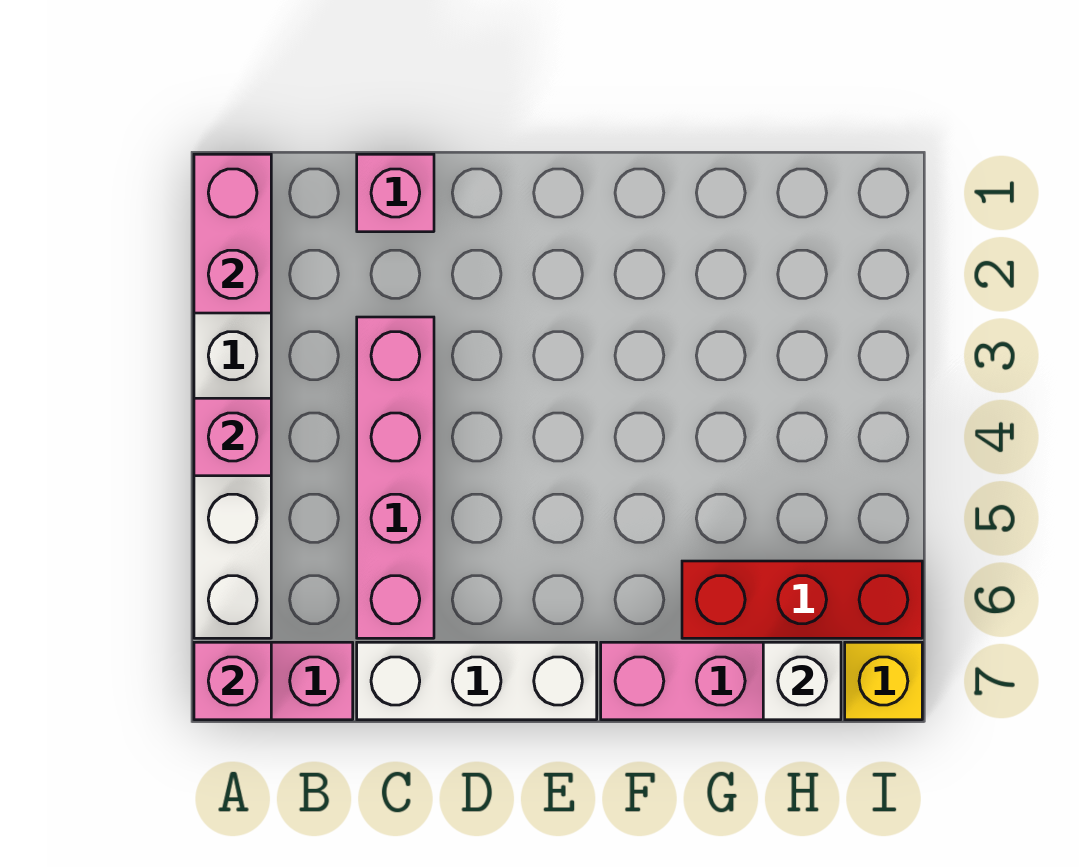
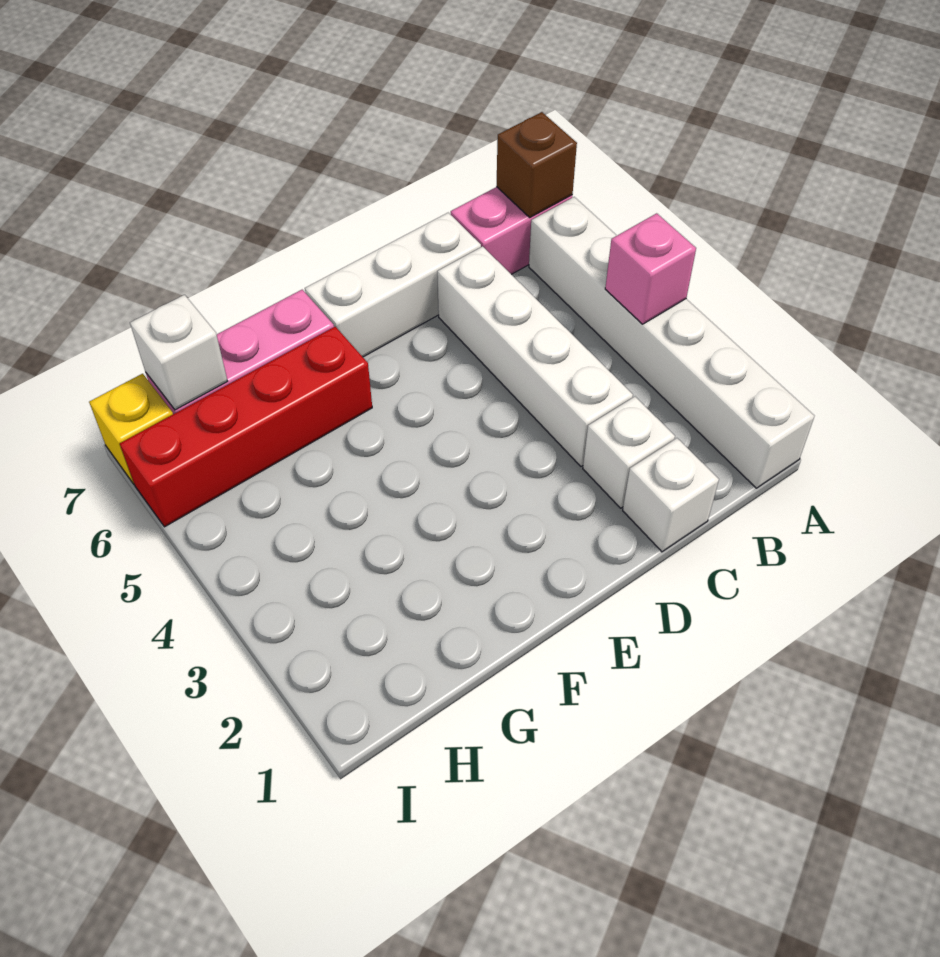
pink brick A1:A2 level 2 -> none
pink brick A7 level 2 -> brown brick A7 level 2
pink brick C1 level 1 -> white brick C1 level 1
none -> white brick C2 level 1
pink brick C3:C6 level 1 -> white brick C3:C6 level 1
red brick G6:I6 level 1 -> red brick F6:I6 level 1

